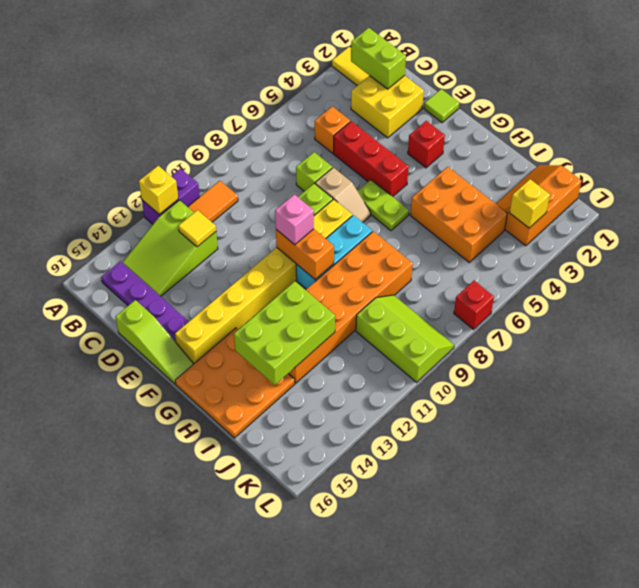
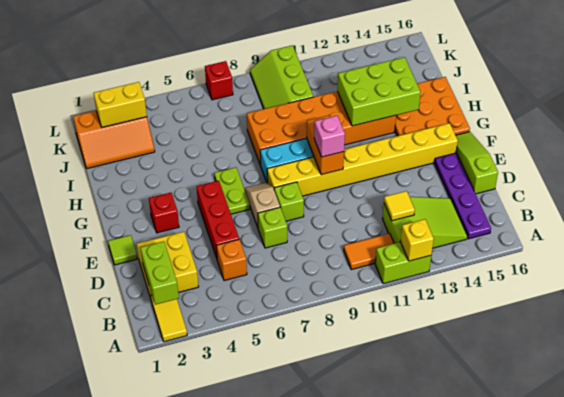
purple brick A11:A12 level 1 -> lime brick A11:A12 level 1
orange brick H4:J5 level 1 -> none
yellow brick K3 level 2 -> yellow brick K2:K3 level 2

